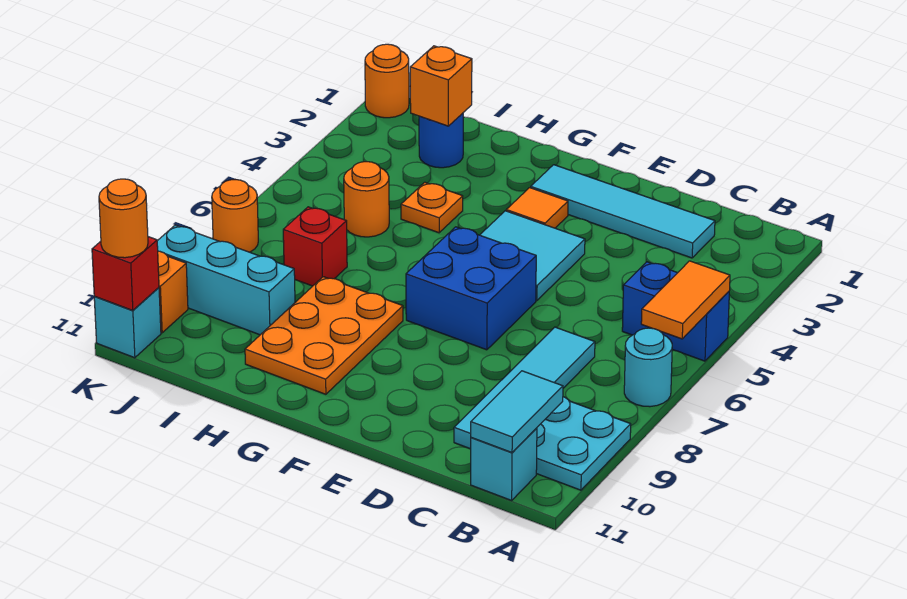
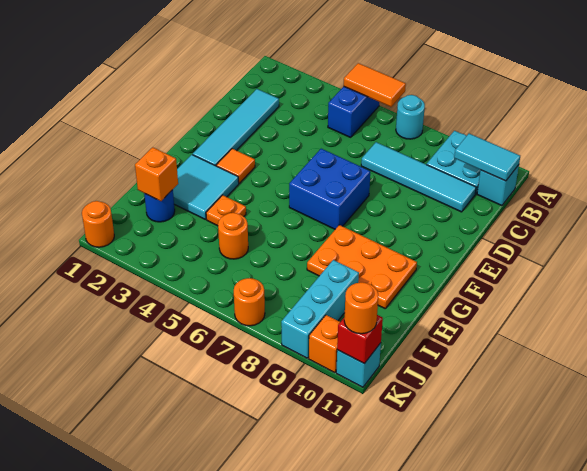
cyan tile E4:F5 level 1 -> cyan tile G2:H3 level 1
red brick I7 level 1 -> none

